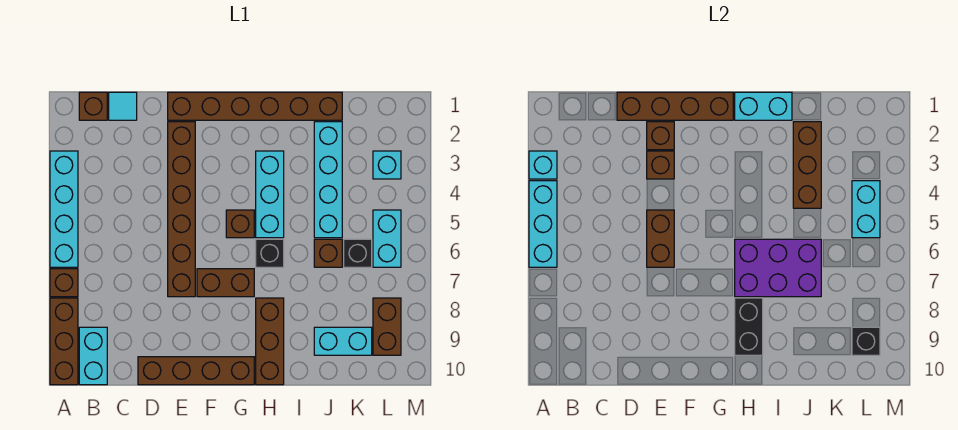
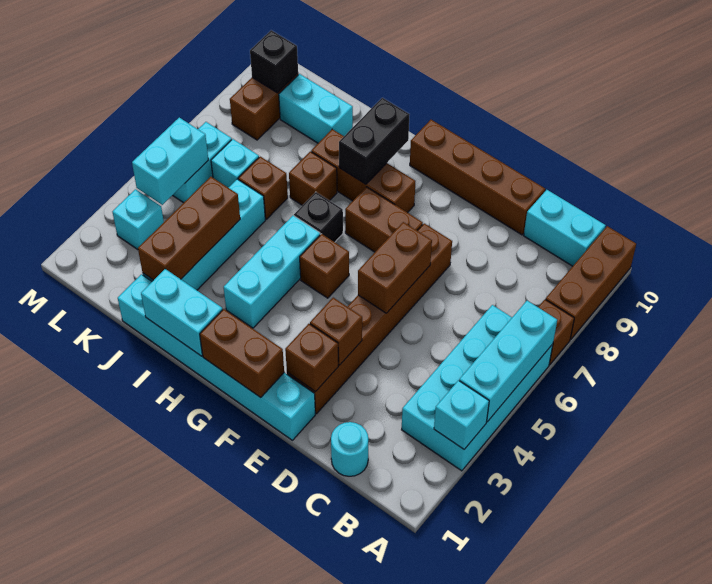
cyan brick A3:A6 level 1 -> cyan brick A3:B6 level 1
brown brick B1 level 1 -> brown brick I7 level 1
cyan brick B9:B10 level 1 -> cyan brick B10:C10 level 1
cyan tile C1 level 1 -> cyan round brick C1 level 1
brown brick D1:G1 level 2 -> brown brick F1:G1 level 2
brown brick E1:J1 level 1 -> cyan brick E1:J1 level 1
purple brick H6:J7 level 2 -> none
brown brick H8:H10 level 1 -> brown brick G8:I8 level 1
black brick K6 level 1 -> cyan brick K6 level 1

